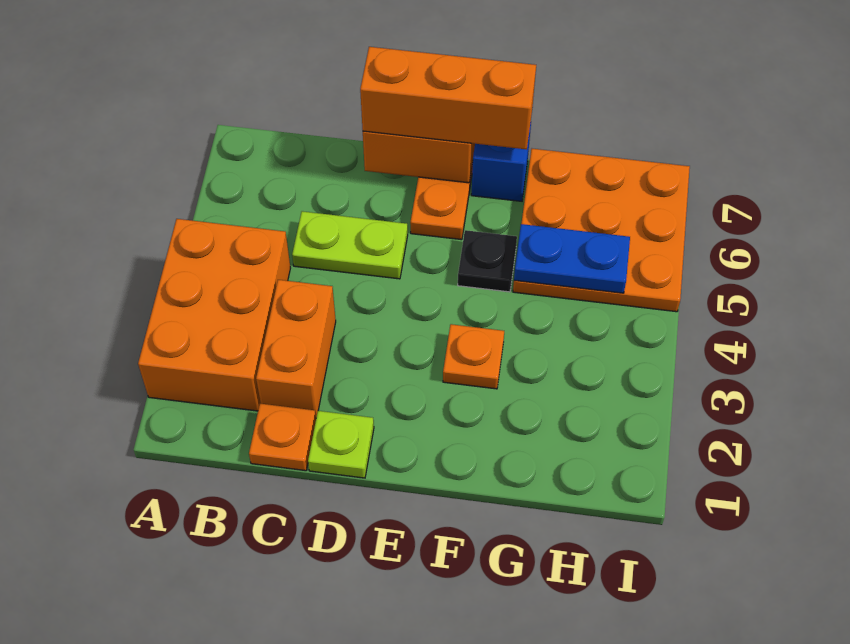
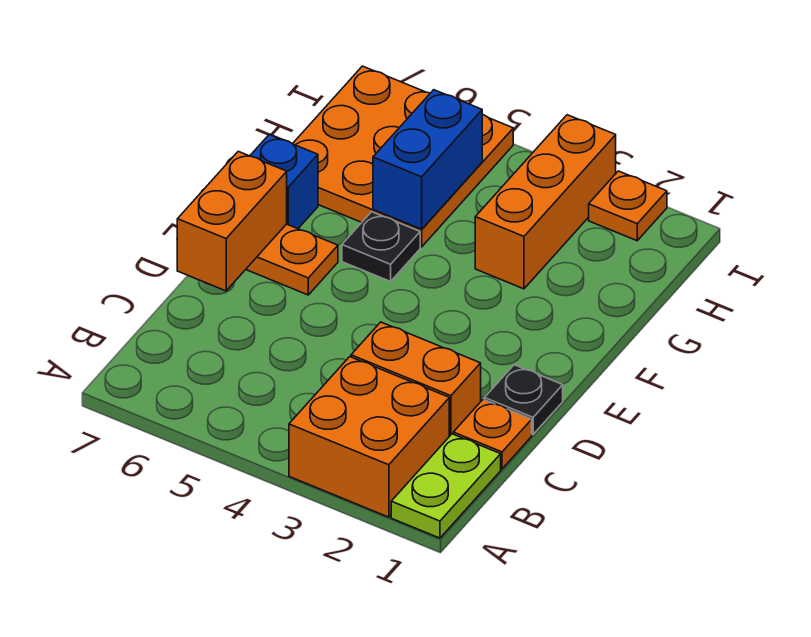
orange brick A2:B4 level 1 -> orange brick A2:B3 level 1
lime plate C5:D5 level 1 -> lime plate A1:B1 level 1
lime plate D1 level 1 -> black plate D1 level 1
orange brick D7:F7 level 3 -> orange brick G3:I3 level 1
orange plate F3 level 1 -> orange plate I2 level 1
blue plate G5:H5 level 2 -> blue brick G5:H5 level 2

